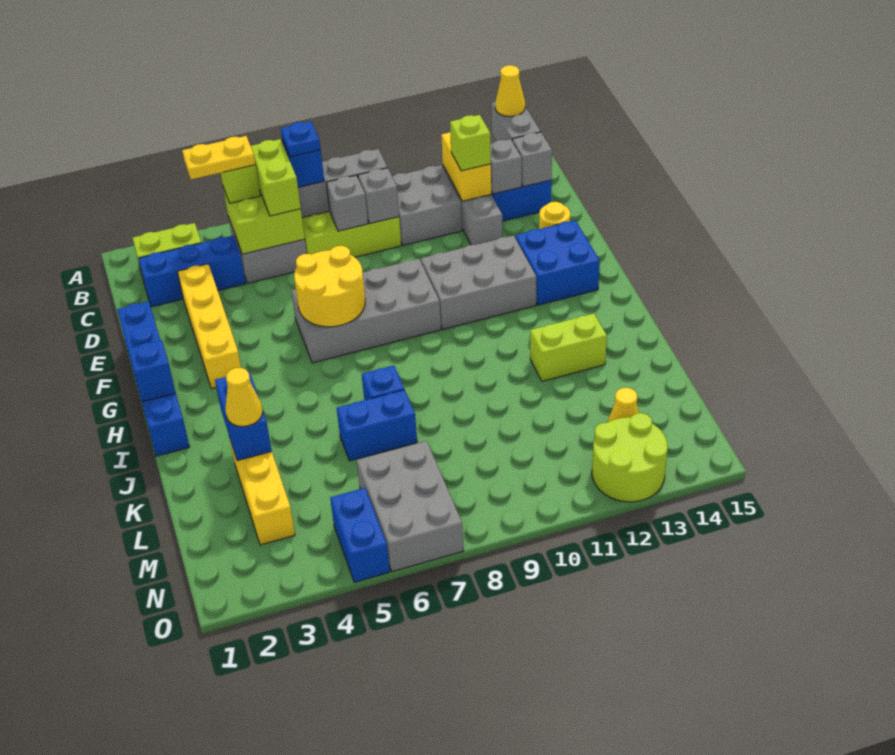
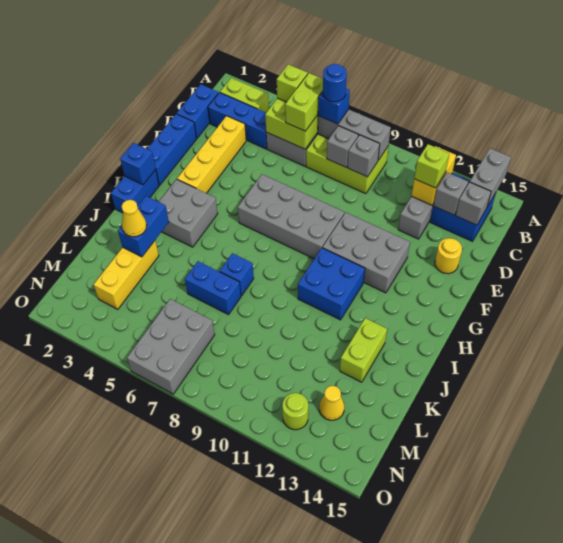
yellow cone A14 level 3 -> none
yellow plate B4:B5 level 4 -> none
blue plate B7 level 4 -> blue round brick B7 level 4
grey brick B10:C11 level 1 -> grey brick H3:I4 level 1
yellow round brick F6:G7 level 2 -> none
blue brick F13:G14 level 1 -> blue brick H10:I11 level 1
lime brick J12:J13 level 1 -> lime brick J13:K13 level 1
blue brick N5:O5 level 1 -> blue brick C1:D1 level 1
lime round brick N12:O13 level 1 -> lime round brick N12 level 1

